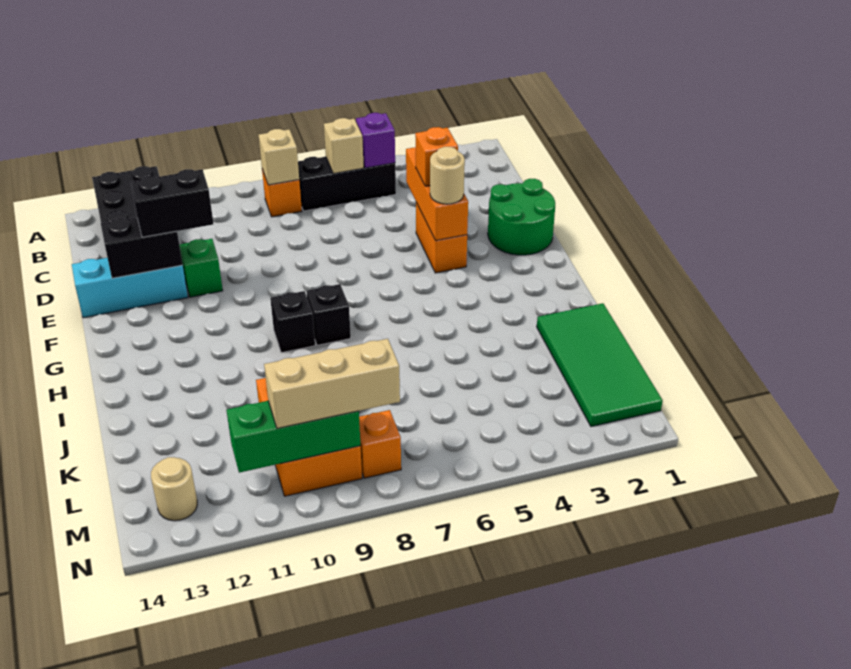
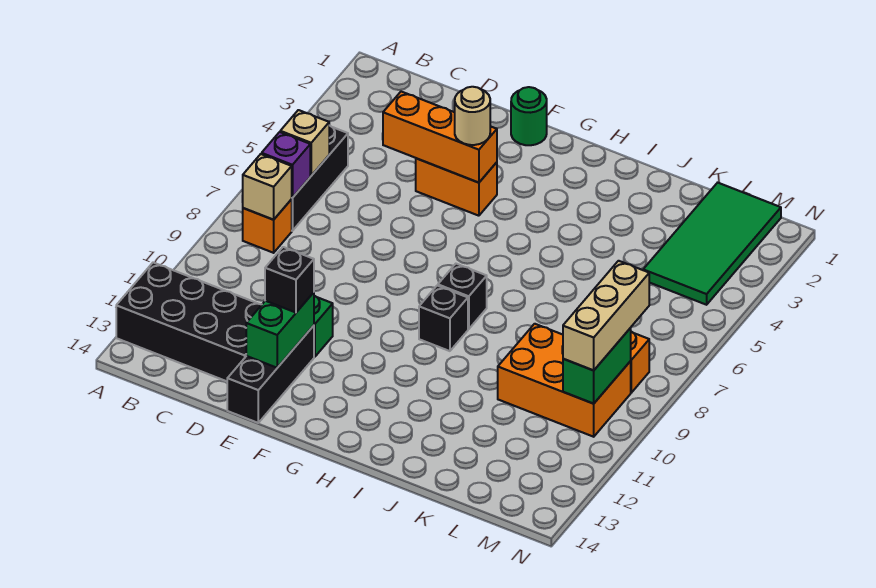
purple brick B5 level 2 -> purple brick B7 level 2
green round brick E1:F2 level 1 -> green round brick F1 level 1
orange brick E4 level 3 -> none
black brick E11:E12 level 3 -> black brick E12 level 3
cyan brick E12:E14 level 1 -> black brick E12:E14 level 1
black brick E12:E13 level 2 -> green brick E12:E13 level 2
green tile J1:M2 level 1 -> green tile L1:M4 level 1
green brick M9:M11 level 2 -> green brick M9:M10 level 2
tan round brick M13 level 1 -> none

